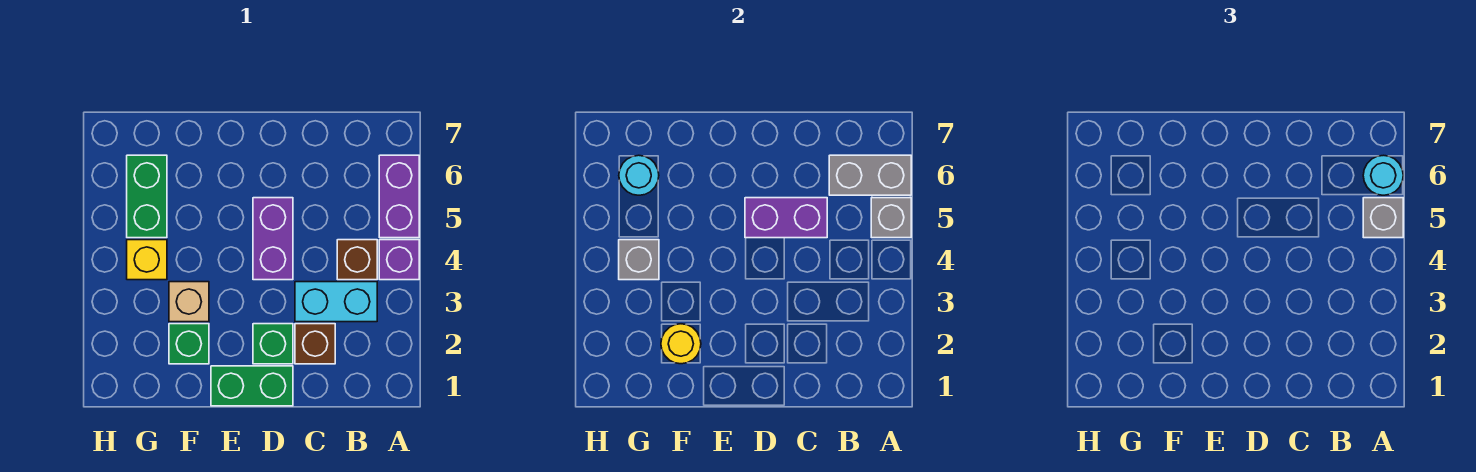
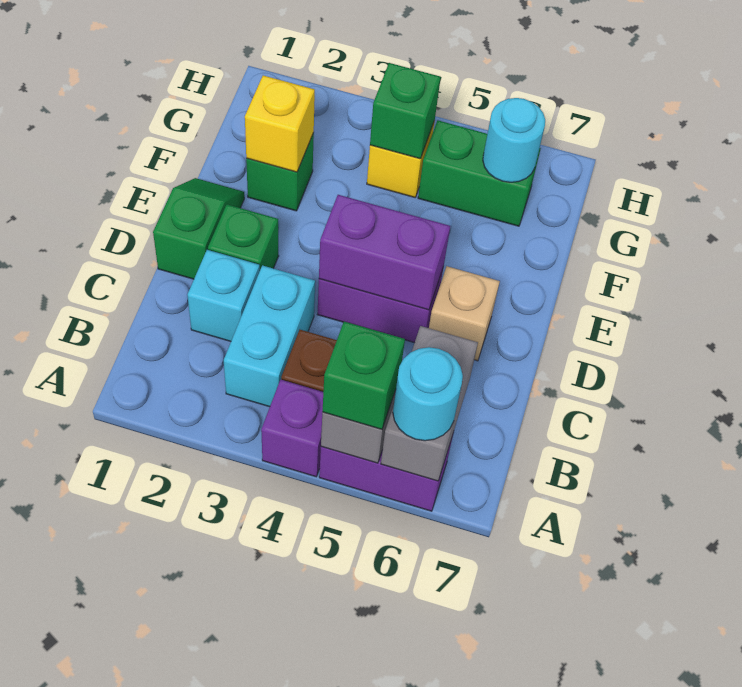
grey brick A5 level 3 -> green brick A5 level 3
brown brick C2 level 1 -> cyan brick C2 level 1
purple brick C5:D5 level 2 -> purple brick D4:D5 level 2
green brick D1:E1 level 1 -> green slope D1:E1 level 1 top D
yellow round brick F2 level 2 -> yellow brick F2 level 2
tan brick F3 level 1 -> tan brick D6 level 1
grey brick G4 level 2 -> green brick G4 level 2

